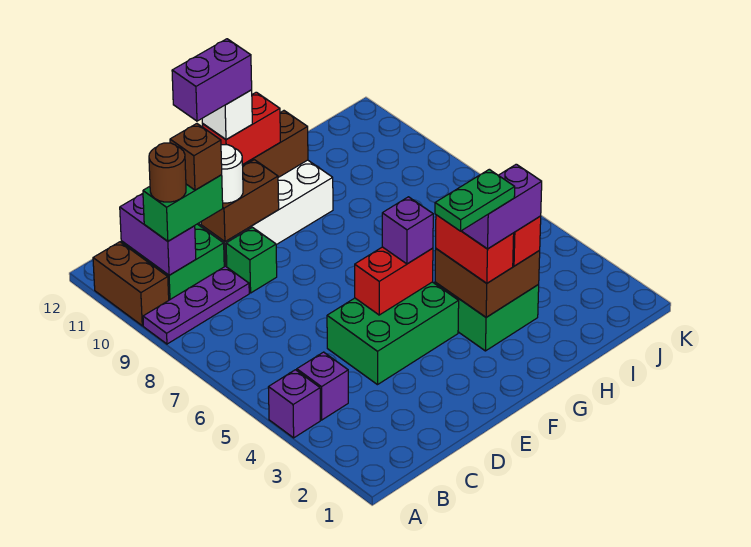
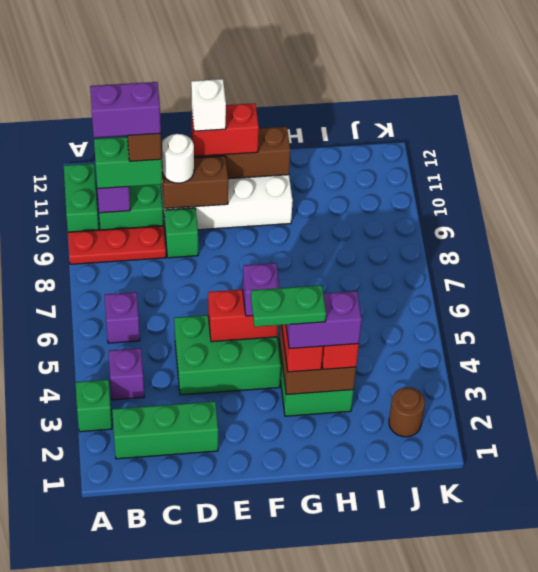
none -> green brick A3 level 1
purple brick A4 level 1 -> purple brick B6 level 1
purple plate A9:C9 level 1 -> red plate A9:C9 level 1
brown brick A10:A11 level 1 -> green brick A10:A11 level 1
none -> green brick B2:D2 level 1
brown round brick B10 level 4 -> brown round brick J2 level 1
purple brick D11:E11 level 5 -> purple brick B10:C10 level 5

